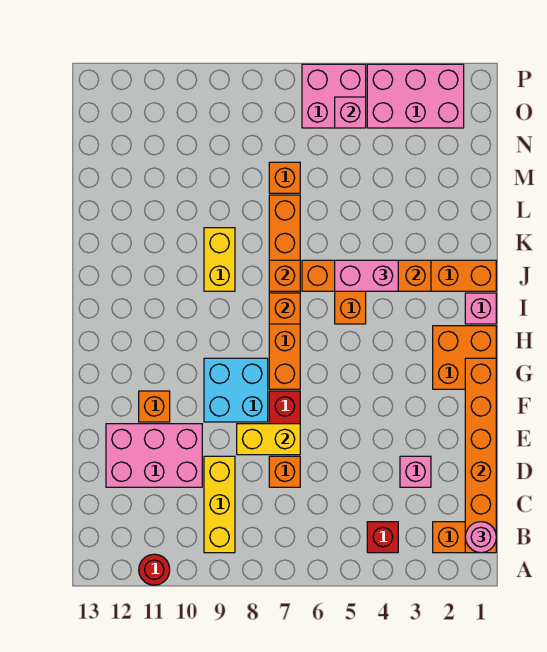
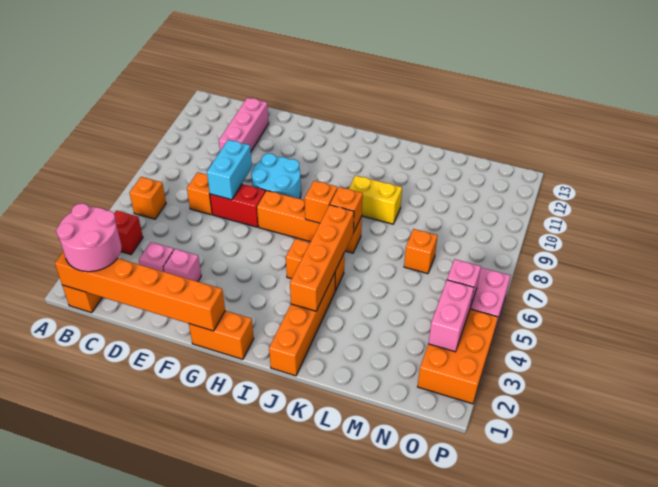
red round brick A11 level 1 -> none
pink round brick B1 level 3 -> pink round brick B1:C2 level 3
yellow brick B9:D9 level 1 -> none
pink brick D10:E12 level 1 -> pink brick D10:D12 level 1
yellow brick E7:E8 level 2 -> cyan brick E7:E8 level 2
cyan brick F8:G9 level 1 -> cyan round brick F8:G9 level 1
orange brick F11 level 1 -> orange brick B6 level 1
orange brick G1:H2 level 1 -> orange brick G1:H1 level 1
orange brick G7:L7 level 1 -> orange brick G7:J7 level 1
pink brick I1 level 1 -> pink brick E3 level 1
pink brick J4:J5 level 3 -> pink brick O3:O4 level 2
pink brick O2:P4 level 1 -> orange brick O2:P4 level 1

